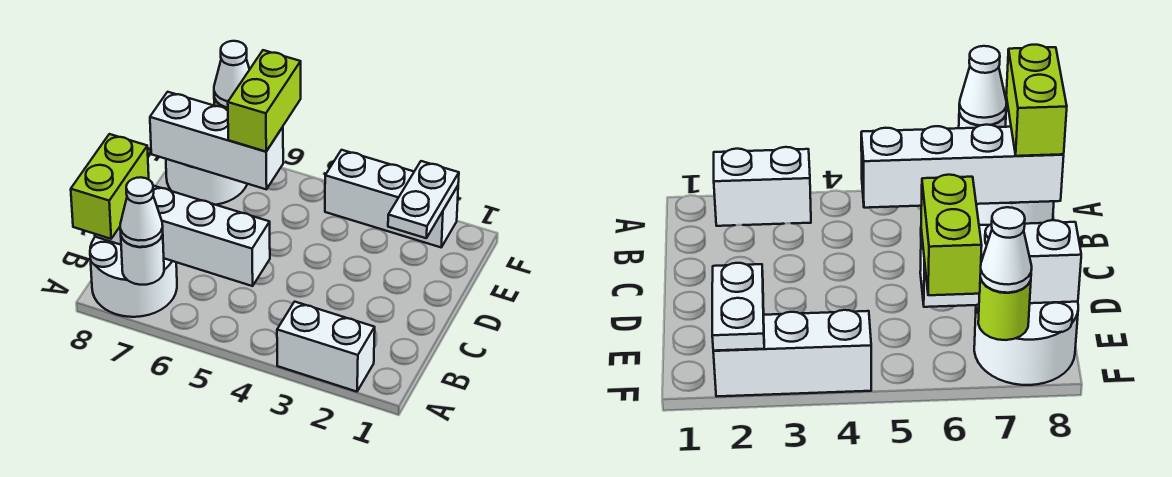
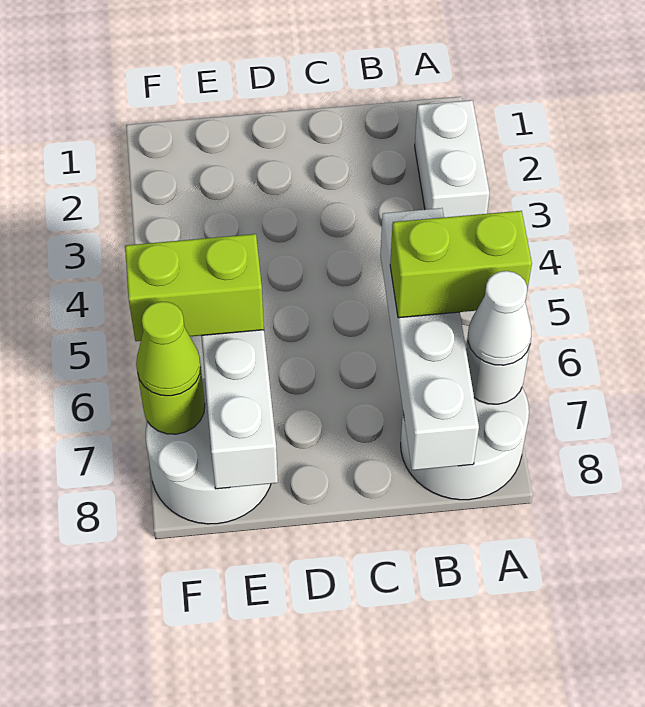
lime brick A8:B8 level 3 -> lime brick A6:B6 level 3
white plate E2:F2 level 2 -> none
white brick F2:F4 level 1 -> none
white cone F7 level 3 -> lime cone F7 level 3

